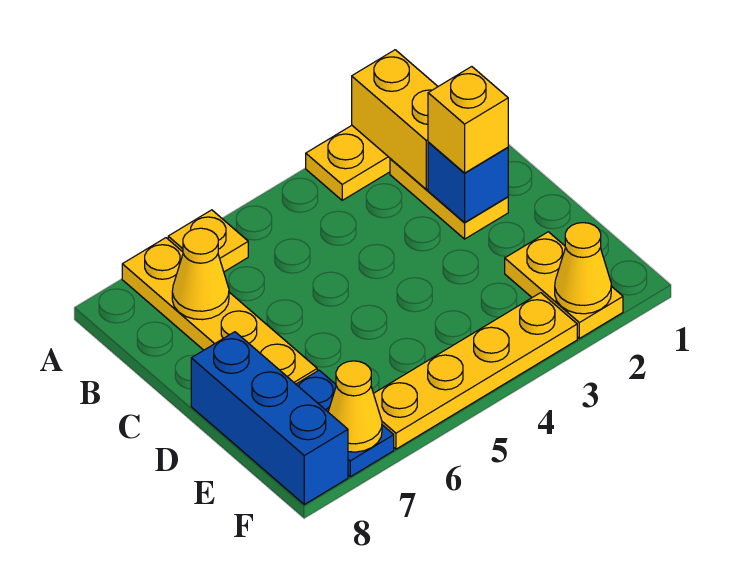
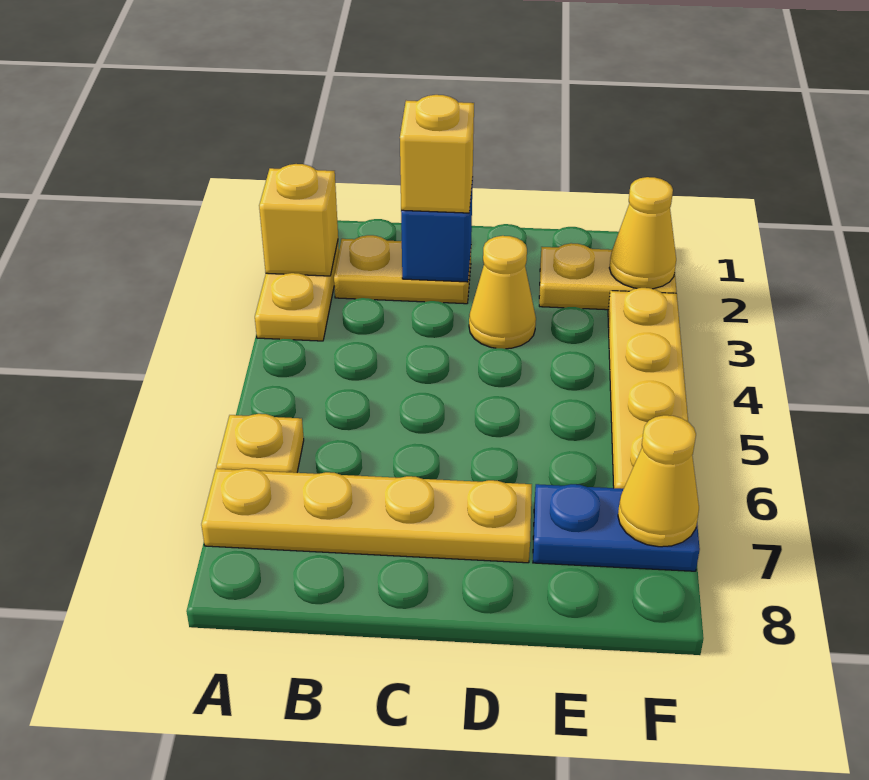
yellow brick A2:B2 level 2 -> yellow brick A2 level 2
yellow cone B7 level 2 -> yellow cone D3 level 1
blue brick D8:F8 level 1 -> none

